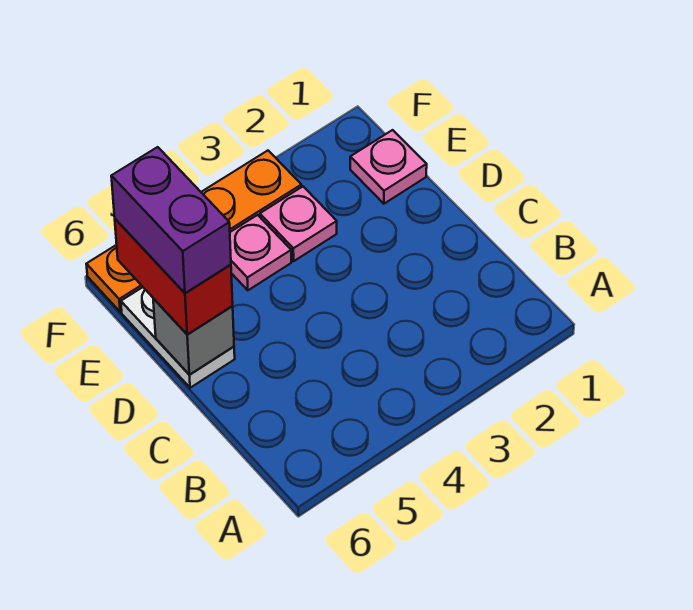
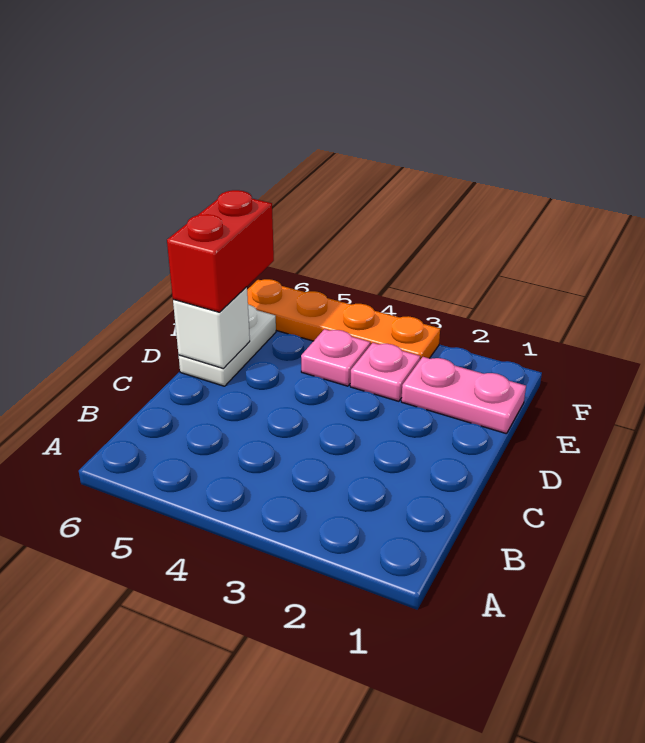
grey brick D6 level 2 -> white brick D6 level 2
purple brick D6:E6 level 4 -> none
pink plate E1 level 1 -> pink plate E1:E2 level 1

